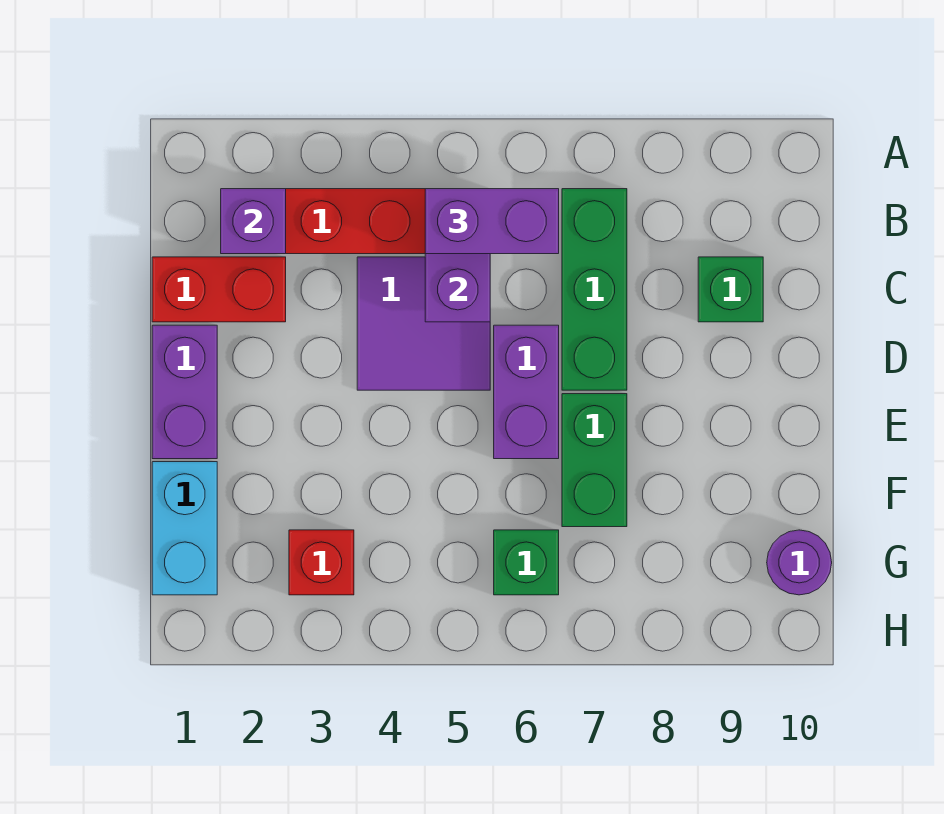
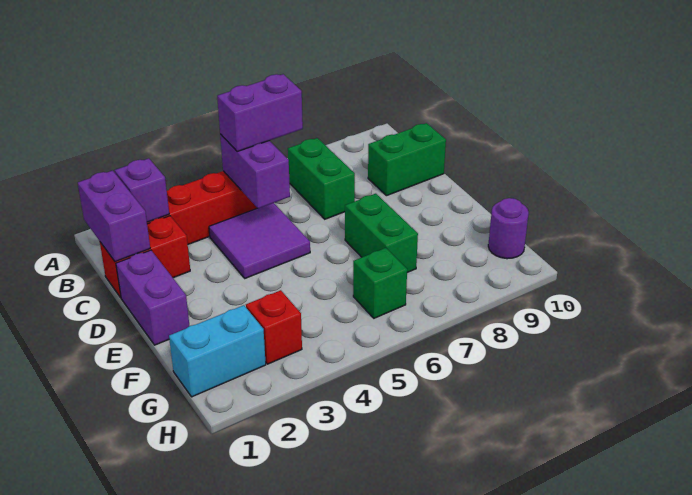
green brick B7:D7 level 1 -> green brick B7:C7 level 1
green brick C9 level 1 -> green brick C9:C10 level 1
purple brick D6:E6 level 1 -> purple brick B1:C1 level 2
cyan brick F1:G1 level 1 -> cyan brick G1:G2 level 1

